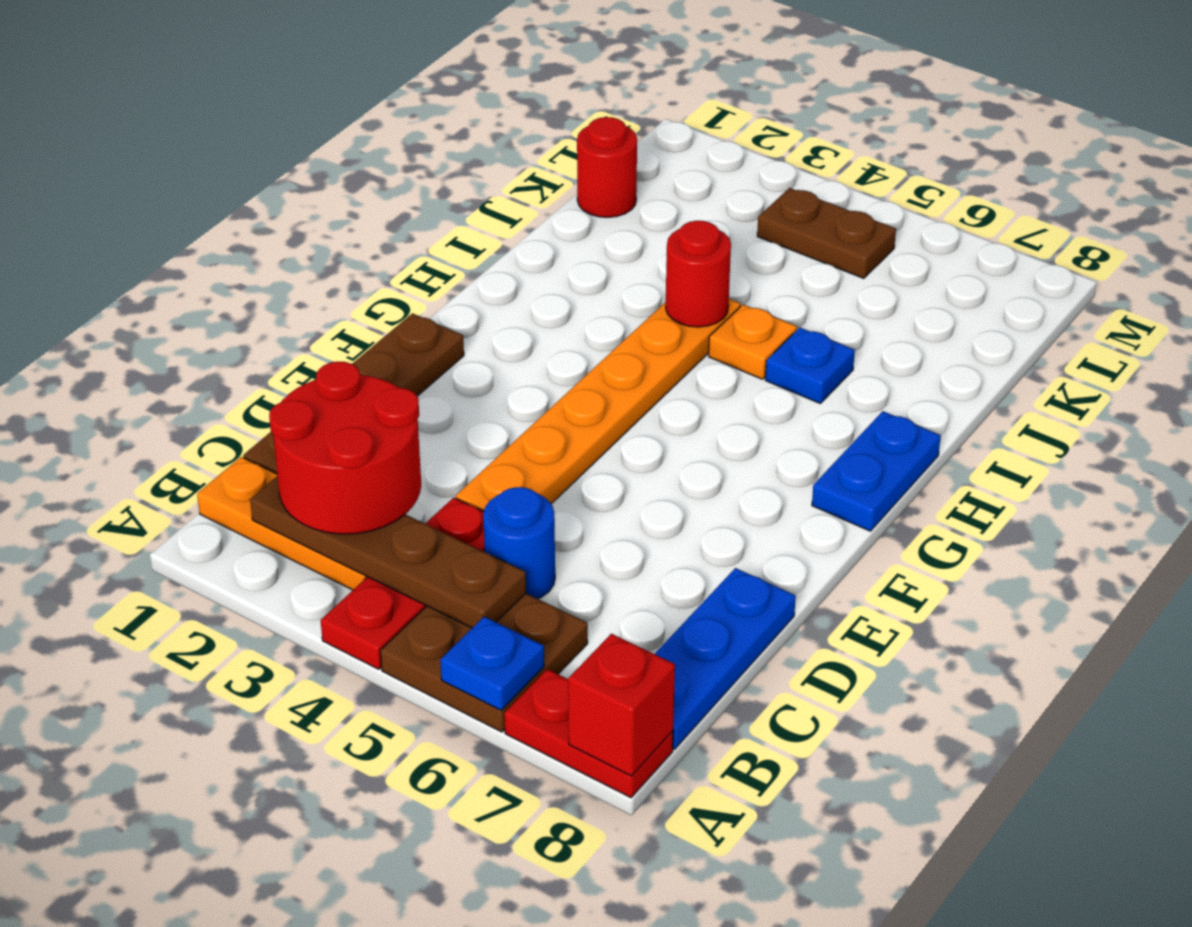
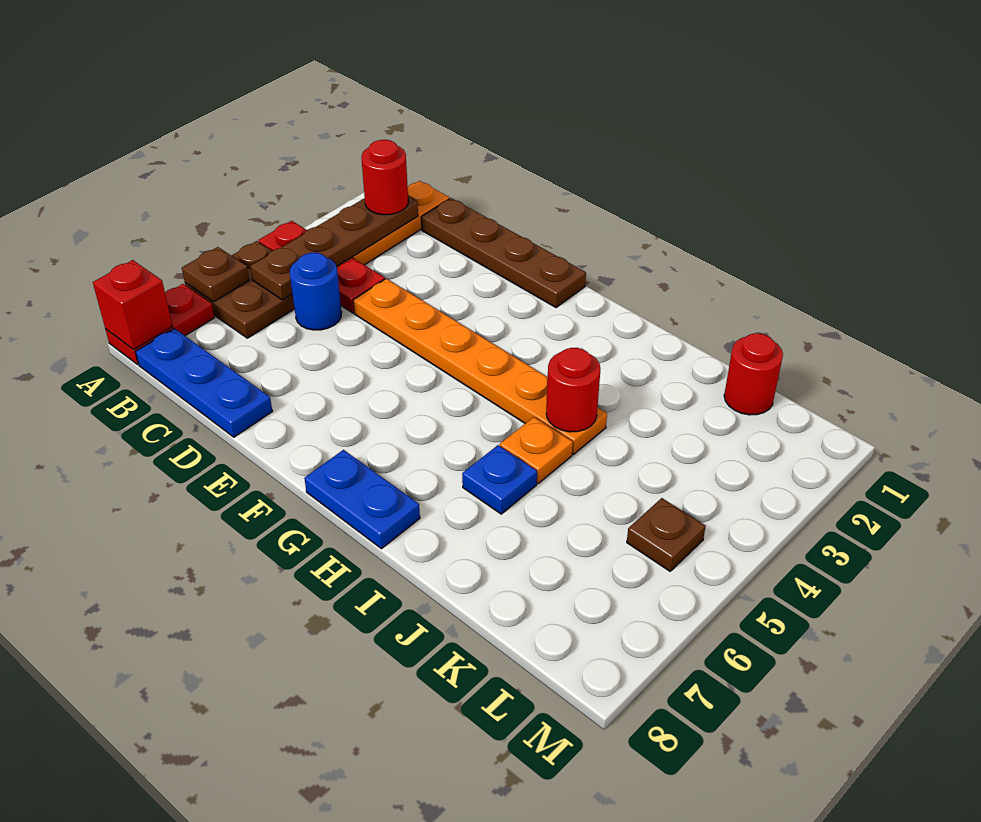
blue plate A6 level 2 -> brown plate A6 level 2
red round brick B2:C3 level 3 -> red round brick B2 level 3
brown plate L4:L5 level 1 -> brown plate L5 level 1

